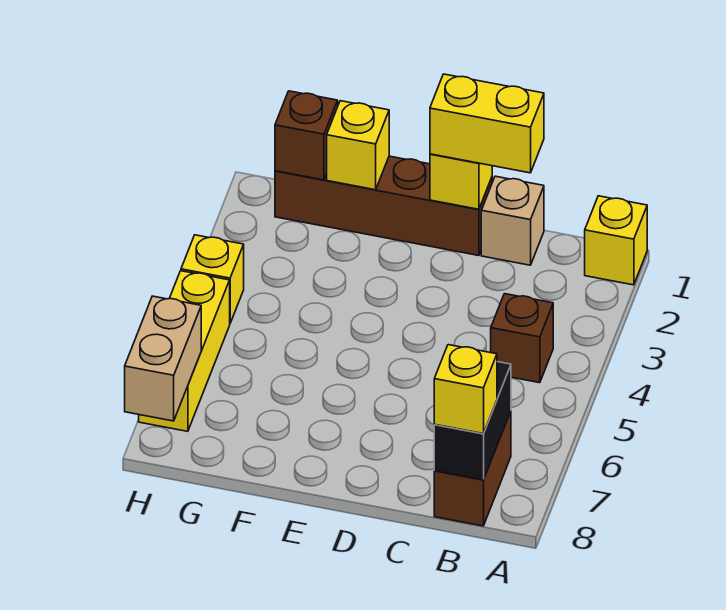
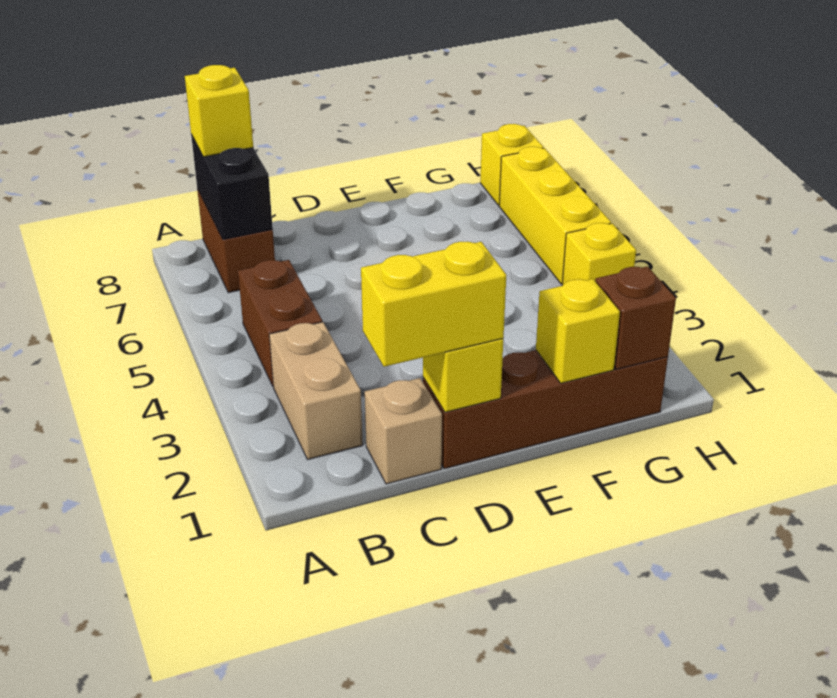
yellow brick A1 level 1 -> yellow brick H8 level 1
brown brick B4 level 1 -> brown brick B4:B5 level 1
tan brick H7:H8 level 2 -> tan brick B2:B3 level 1

